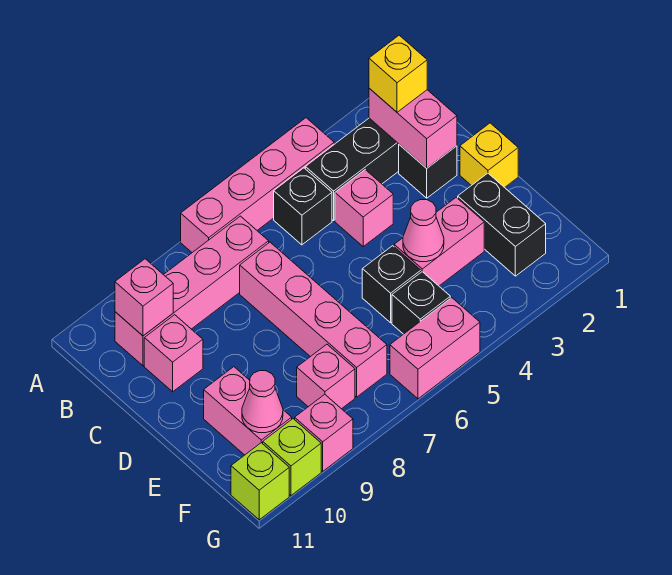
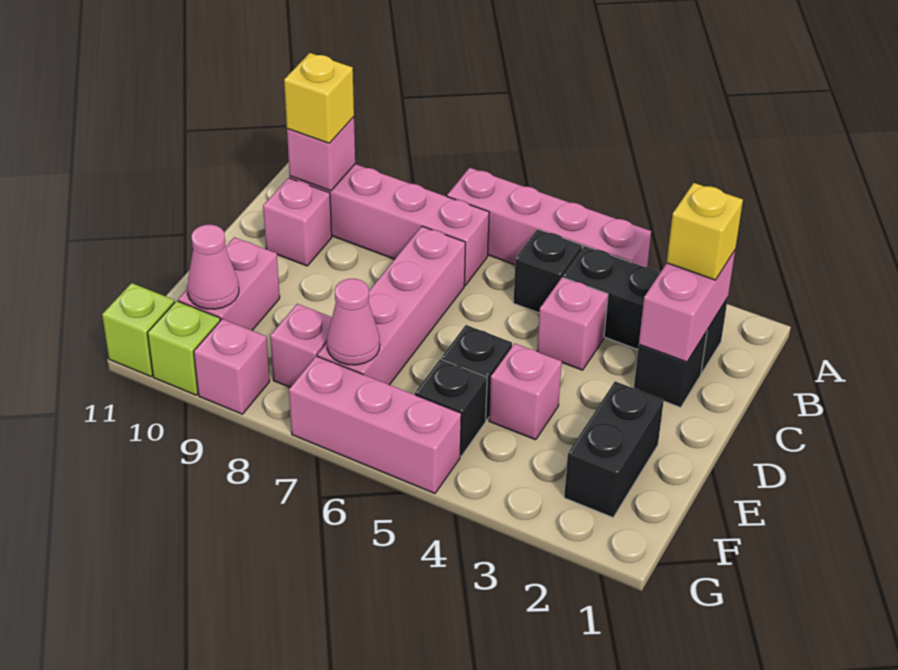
yellow brick D1 level 1 -> yellow brick B10 level 3
pink brick E3:E4 level 1 -> pink brick E4 level 1
pink cone E4 level 2 -> pink cone F7 level 2
pink brick G5:G6 level 1 -> pink brick G5:G7 level 1

